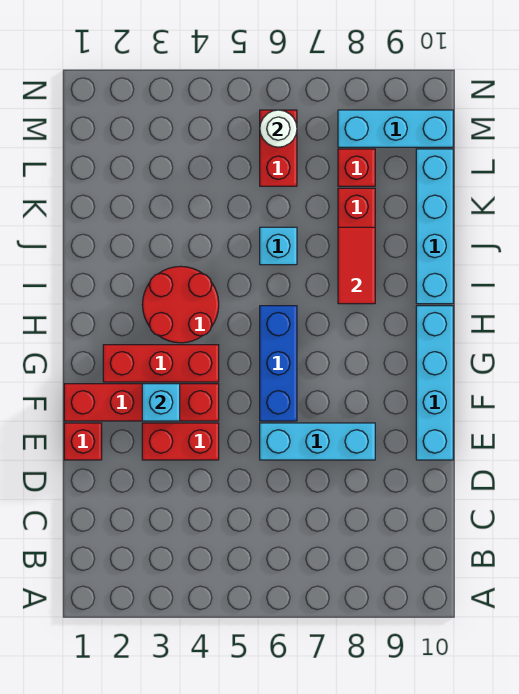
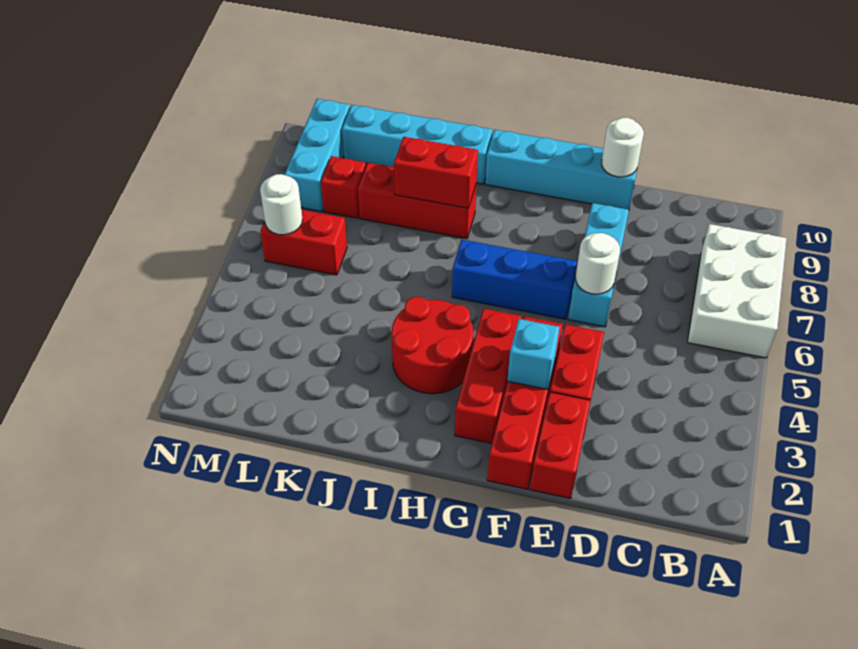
none -> white brick A6:B8 level 1
red brick E1 level 1 -> red brick E1:E2 level 1
none -> white round brick E6 level 2
none -> white round brick E10 level 2
red tile I8:J8 level 2 -> red brick I8:J8 level 2
cyan brick J6 level 1 -> none

